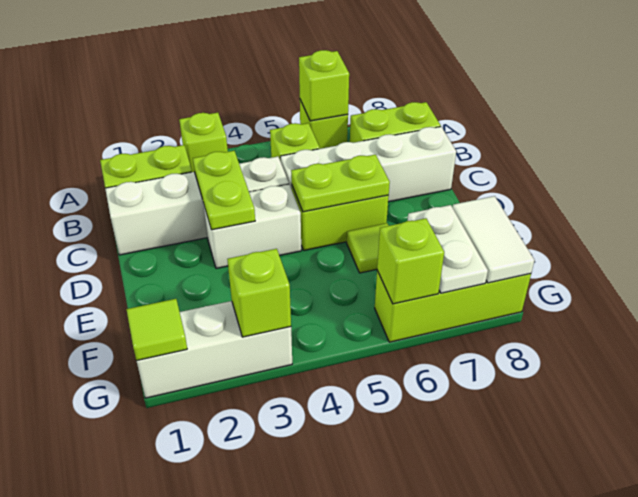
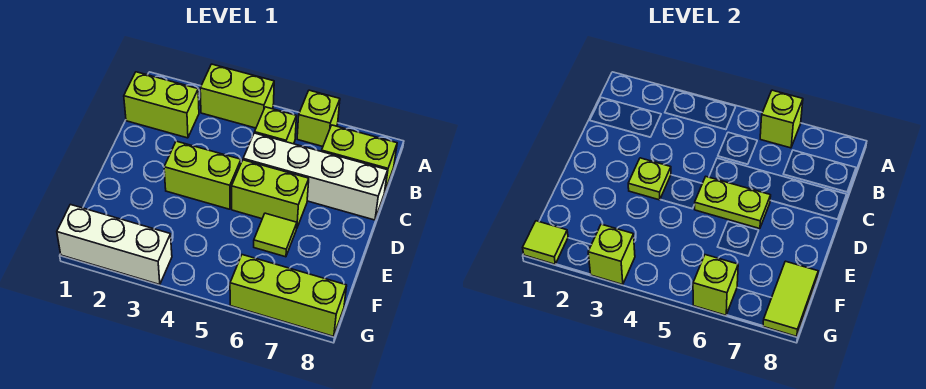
lime brick A3 level 1 -> lime brick A3:A4 level 1
white brick C1:C4 level 1 -> none
lime plate C3:D3 level 2 -> lime plate D3 level 2
white brick D3:D4 level 1 -> lime brick D3:D4 level 1
white plate F7:G7 level 2 -> none
white tile F8:G8 level 2 -> lime tile F8:G8 level 2

